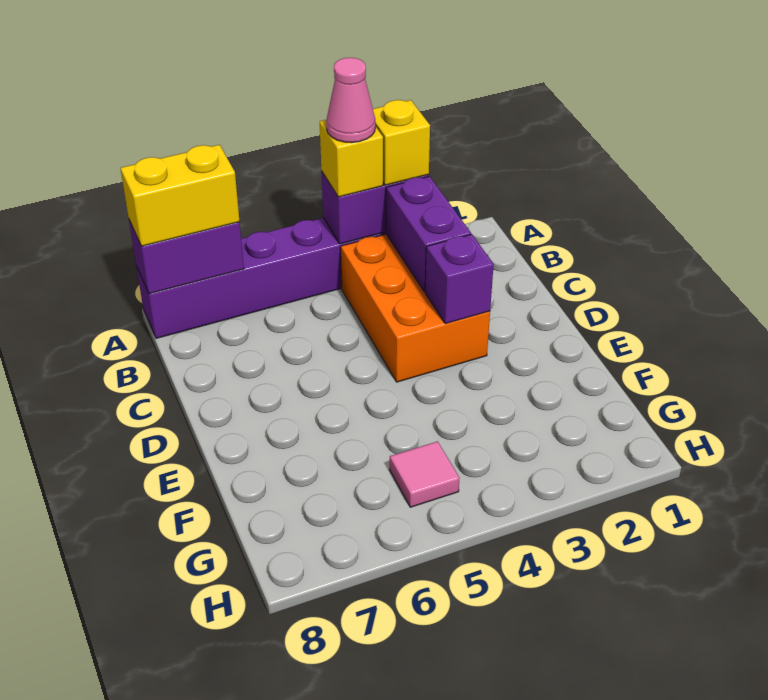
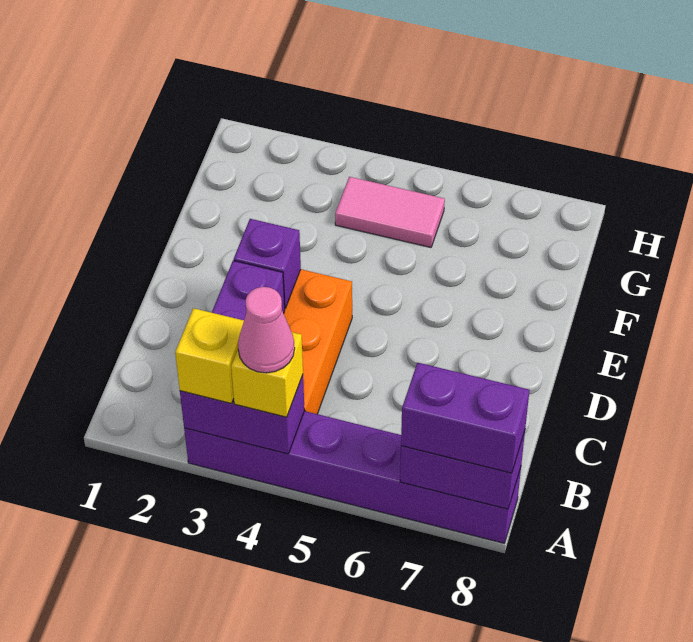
yellow brick A7:A8 level 3 -> purple brick A7:A8 level 3
pink tile G5 level 1 -> pink tile G4:G5 level 1

